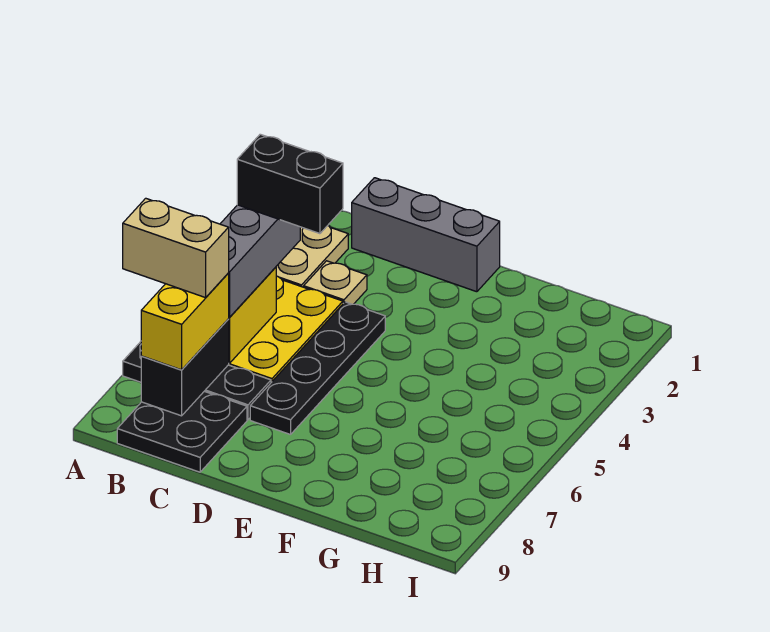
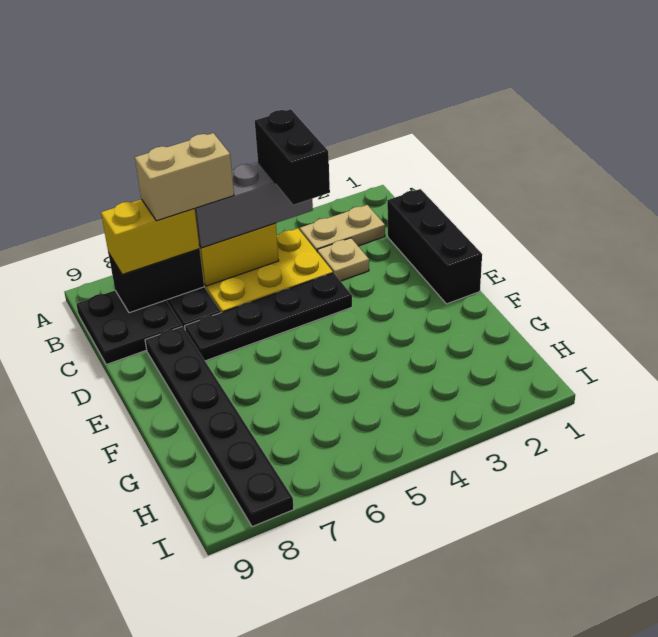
tan brick A7:B7 level 4 -> tan brick B6:B7 level 4
grey brick C1:E1 level 1 -> black brick C1:E1 level 1
none -> black plate D8:I8 level 1

